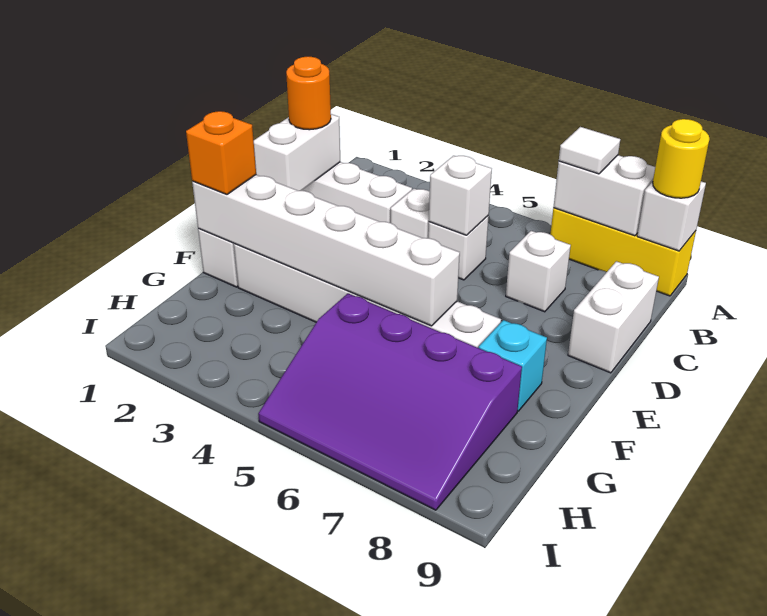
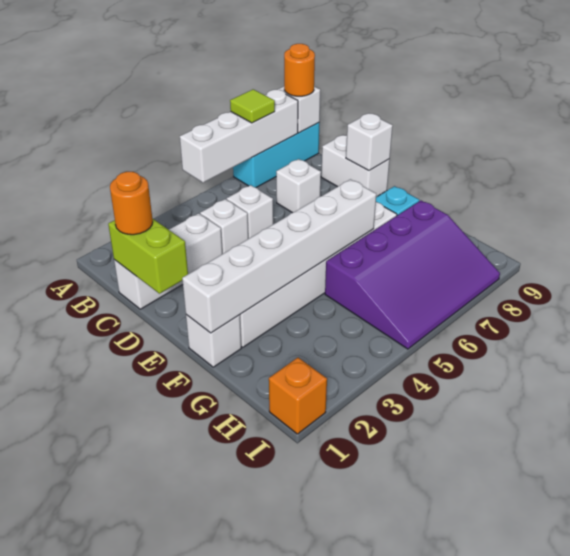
yellow brick A7:A9 level 1 -> cyan brick A7:A9 level 1
white brick A7:A8 level 2 -> white brick A5:A8 level 2
white tile A7 level 3 -> lime tile A7 level 3
yellow round brick A9 level 3 -> orange round brick A9 level 3
white brick C1:D1 level 2 -> lime brick C1:D1 level 2
white brick C5 level 2 -> white brick D9 level 2
orange brick F1 level 3 -> orange brick I1 level 1

